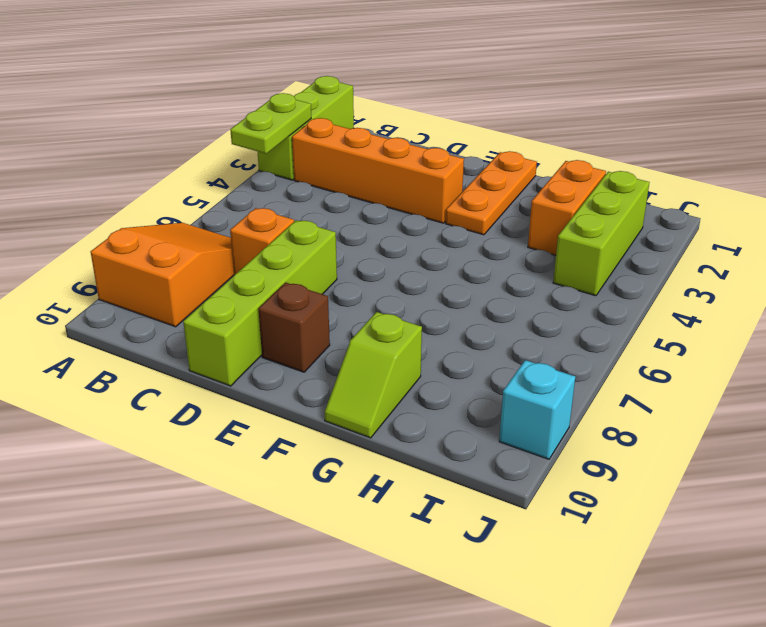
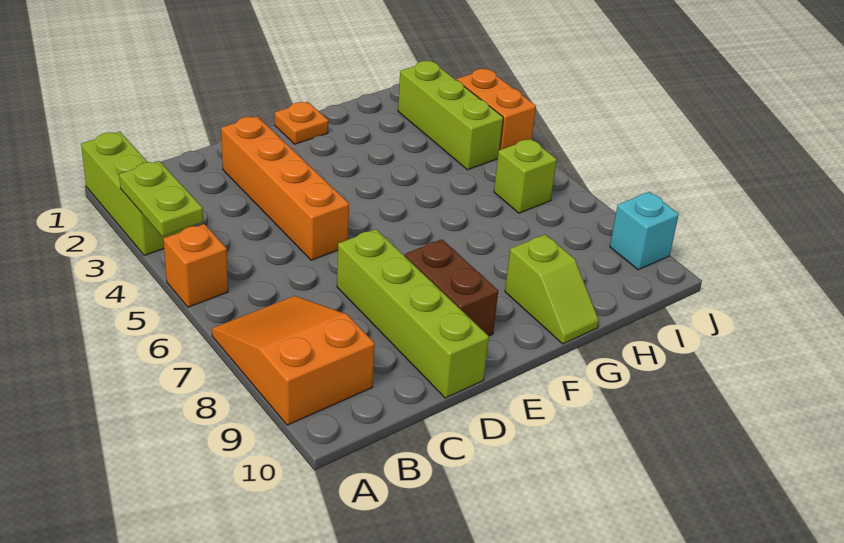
orange brick B3:E3 level 1 -> orange brick D2:D5 level 1
orange brick C7 level 1 -> orange brick A5 level 1
brown brick E9 level 1 -> brown brick E8:E9 level 1
orange plate F1:F3 level 1 -> orange plate F1 level 1
orange brick H2:H3 level 1 -> orange brick J3:J4 level 1
none -> lime brick I6 level 1

